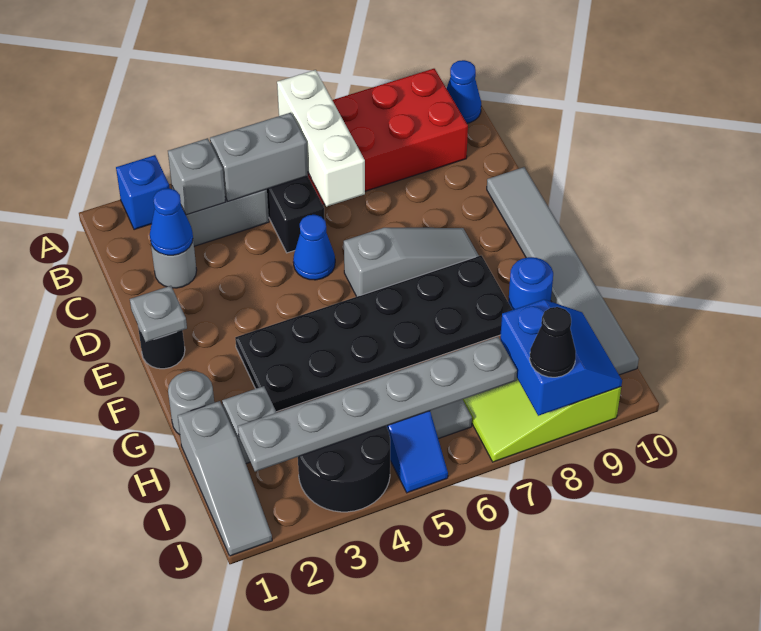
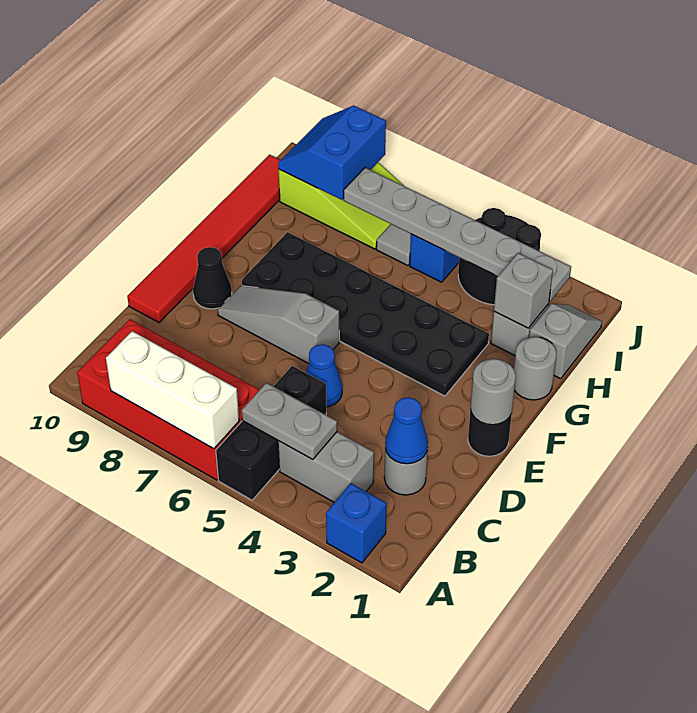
white brick A6:C6 level 2 -> white brick A6:A8 level 2
blue cone A10 level 1 -> none
grey brick B3 level 2 -> grey brick H2 level 2
grey brick B4:B5 level 2 -> grey plate B4:B5 level 2
grey tile D10:I10 level 1 -> red tile D10:I10 level 1
grey plate E1 level 2 -> grey round brick E1 level 2
blue round brick G9 level 1 -> none
grey slope H1:J1 level 1 top H -> grey slope H1:I1 level 1 top H
black cone J8 level 3 -> black cone E9 level 1

